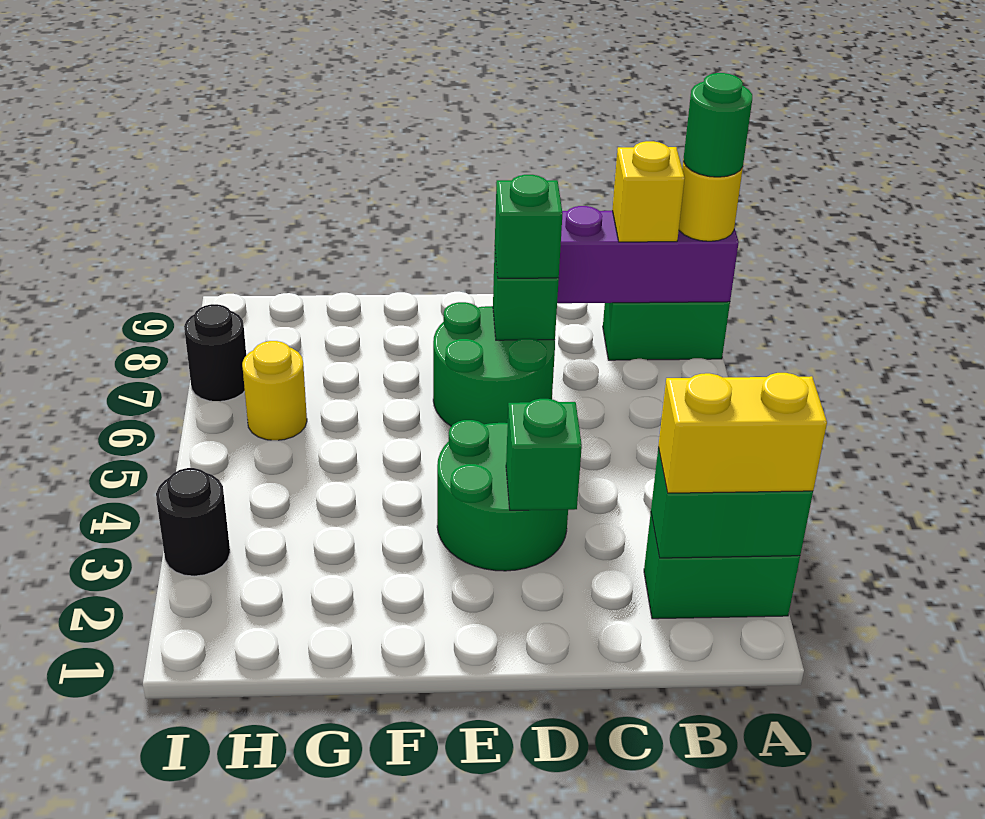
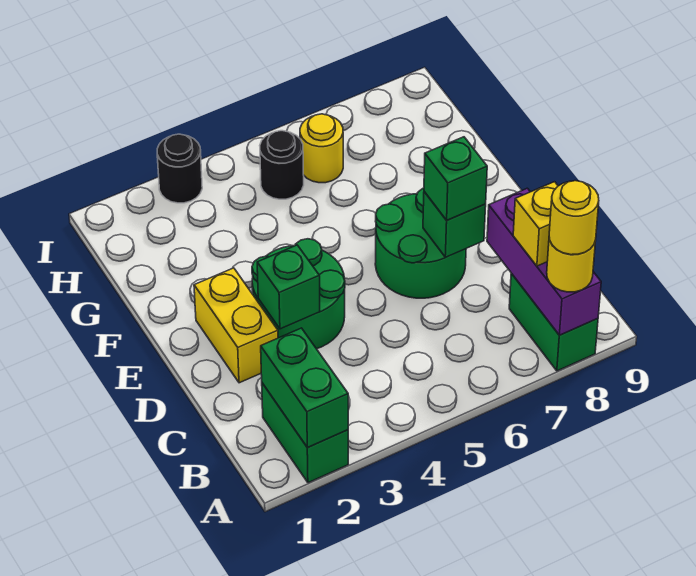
yellow brick A2:B2 level 3 -> yellow brick D2:E2 level 1
green round brick A8 level 4 -> yellow round brick A8 level 4
black round brick I7 level 1 -> black round brick H5 level 1

